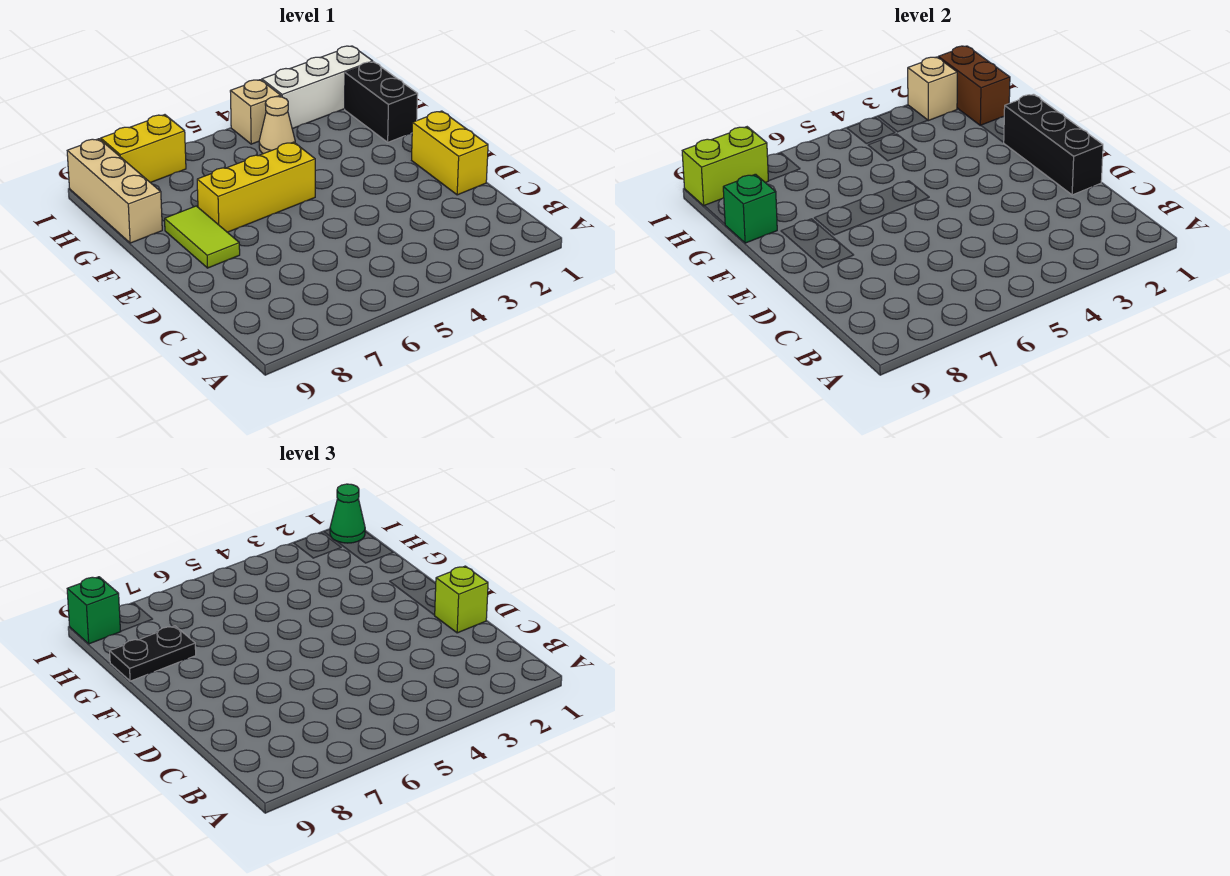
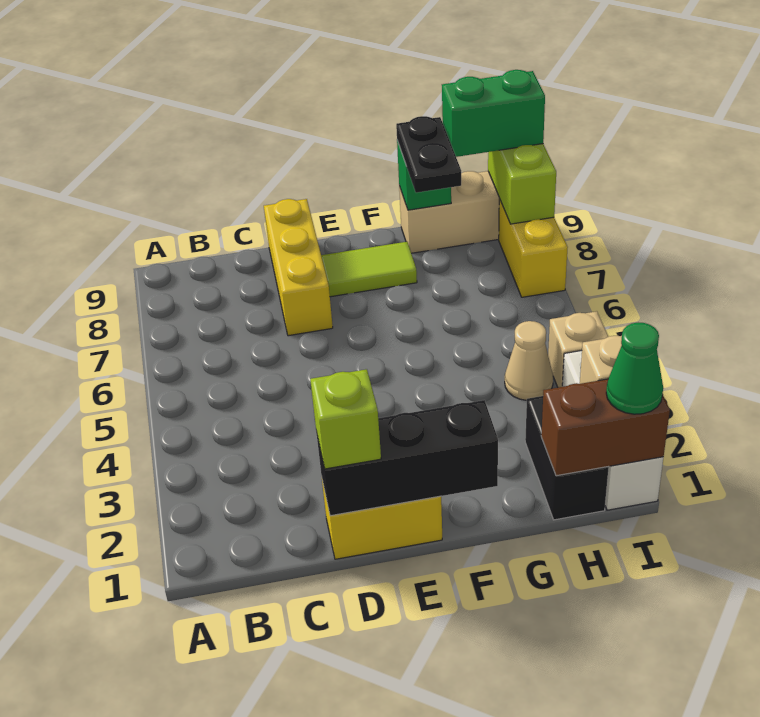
yellow brick F5:F7 level 1 -> yellow brick D7:D9 level 1
black brick G1:H1 level 1 -> black brick H1:H2 level 1
green brick I9 level 3 -> green brick H9:I9 level 3

